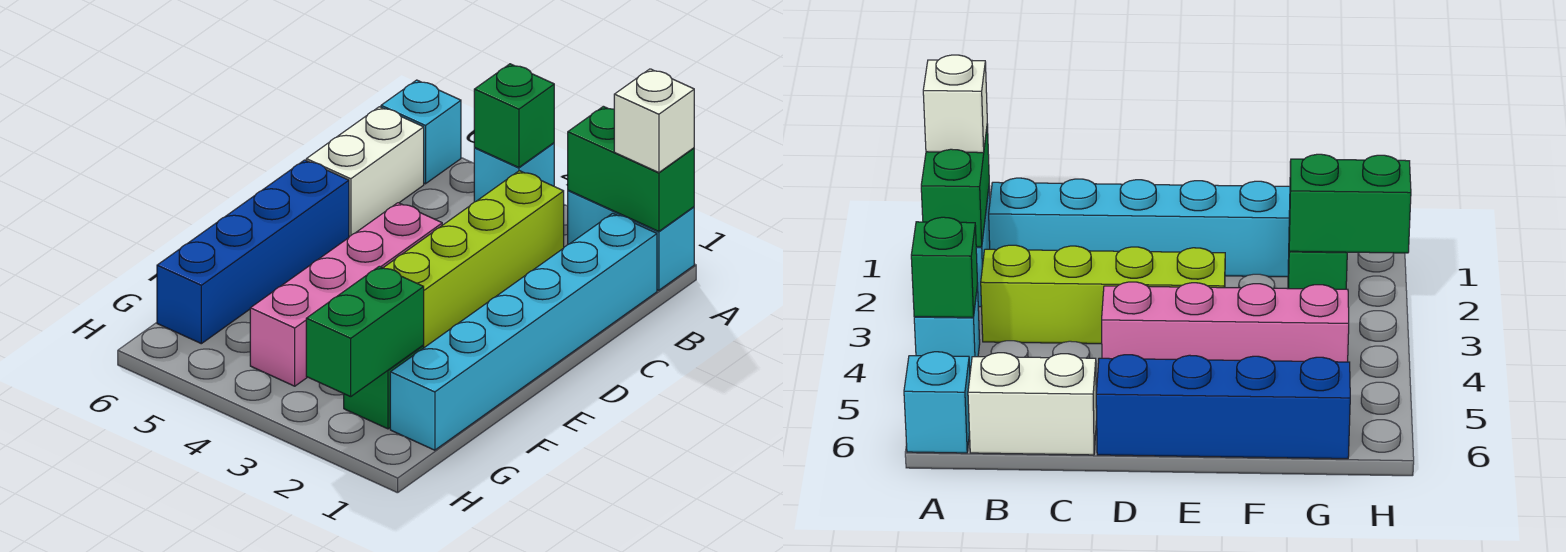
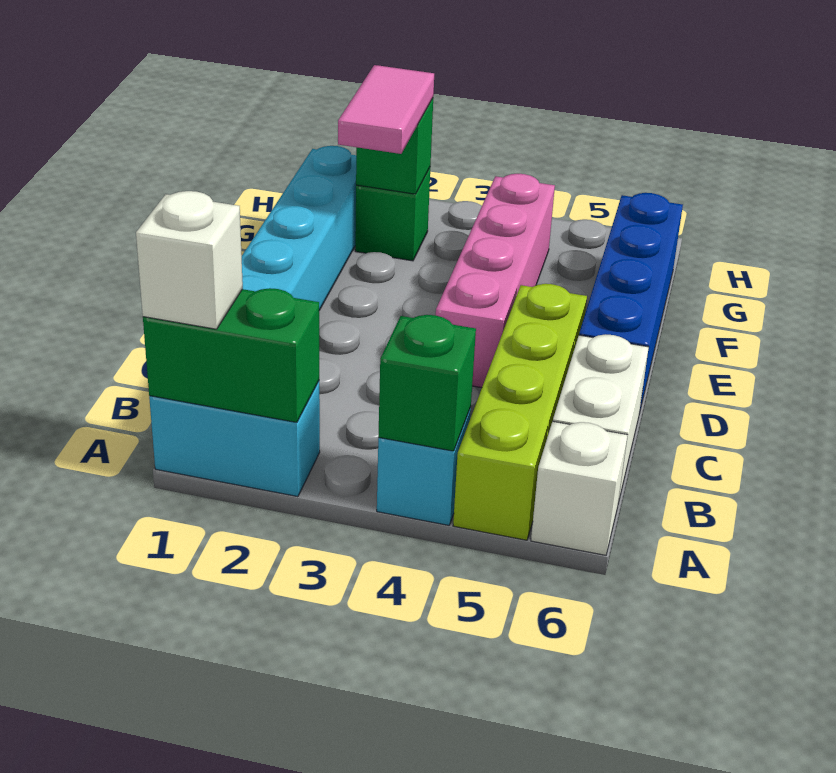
cyan brick A6 level 1 -> white brick A6 level 1
lime brick B3:E3 level 1 -> lime brick A5:D5 level 1
none -> pink tile F2:G2 level 3
green brick G2:H2 level 2 -> green brick G2 level 2

